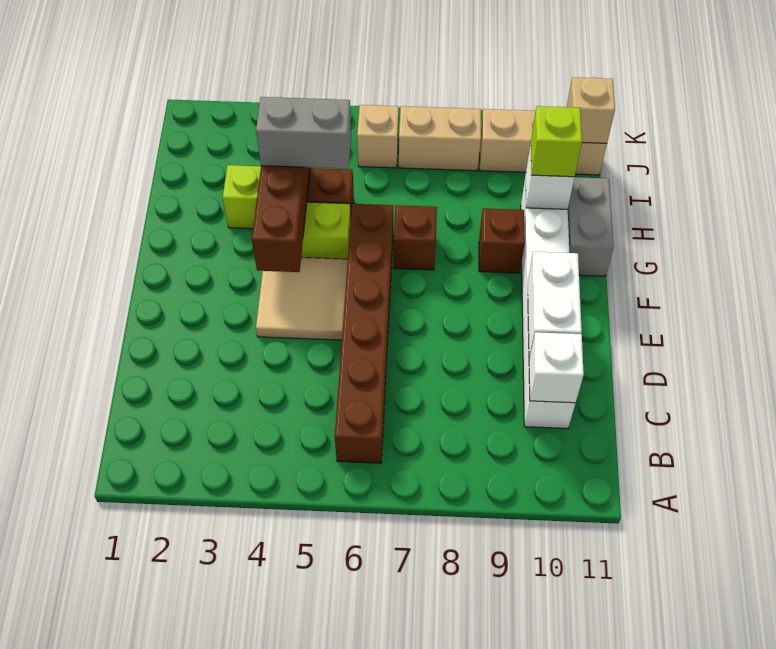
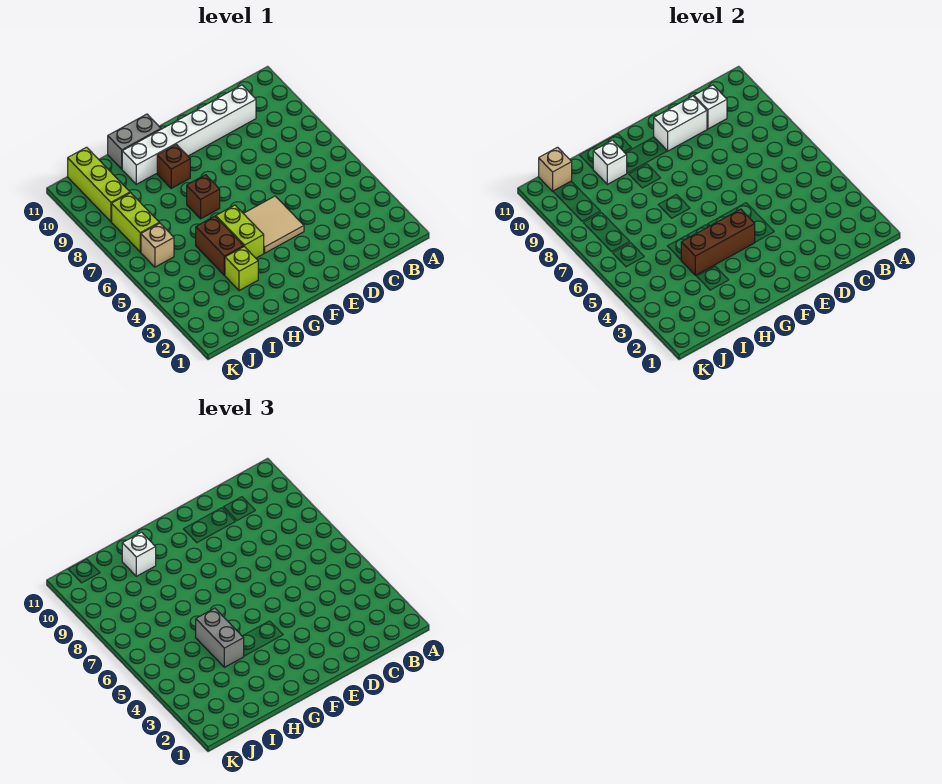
brown brick B6:G6 level 1 -> none
lime brick H10 level 3 -> white brick H10 level 3
tan brick J7:J8 level 1 -> lime brick J7:J8 level 1
tan brick J9:J11 level 1 -> lime brick J9:J11 level 1

